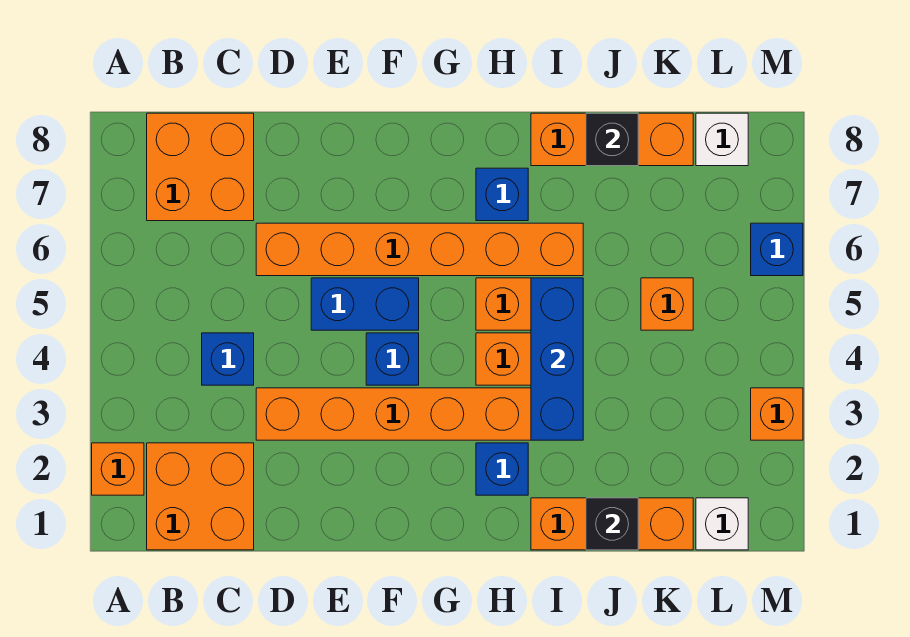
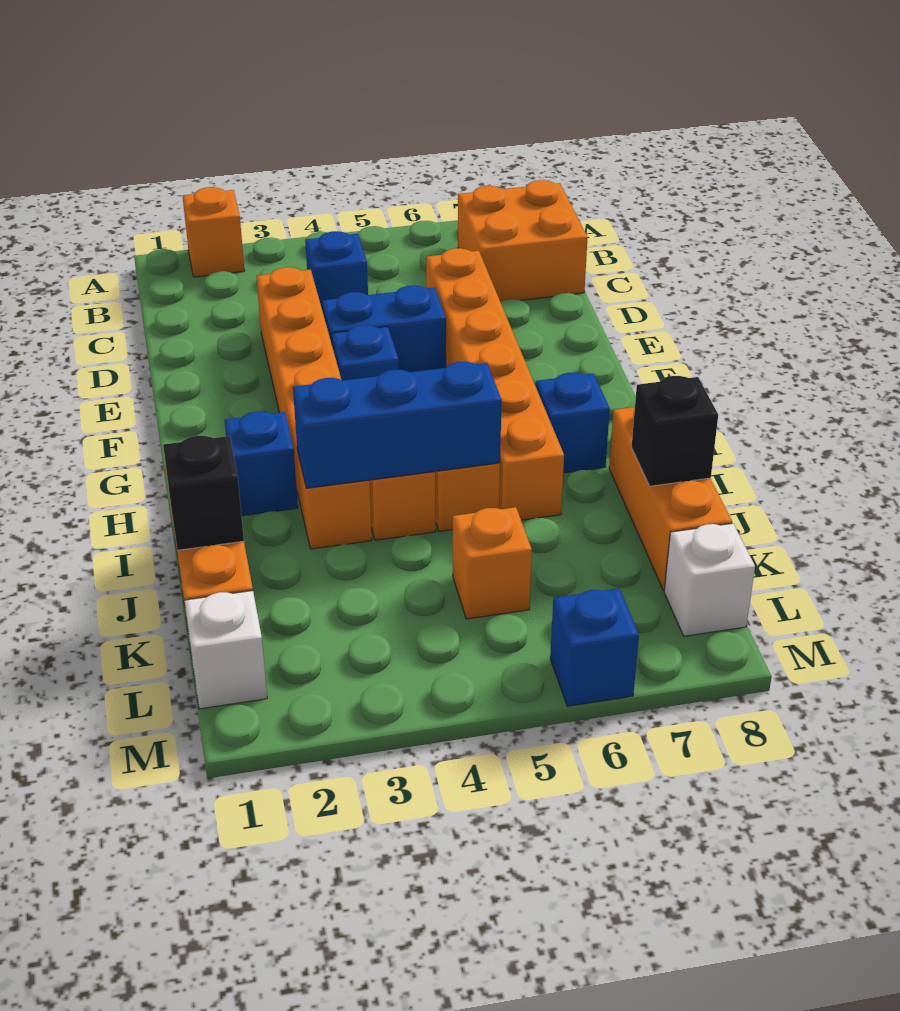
orange brick B1:C2 level 1 -> none
blue brick E5:F5 level 1 -> blue brick E4:E5 level 1
orange brick M3 level 1 -> none

